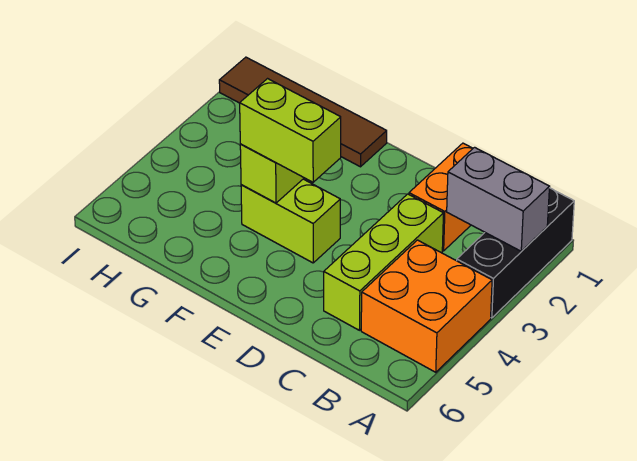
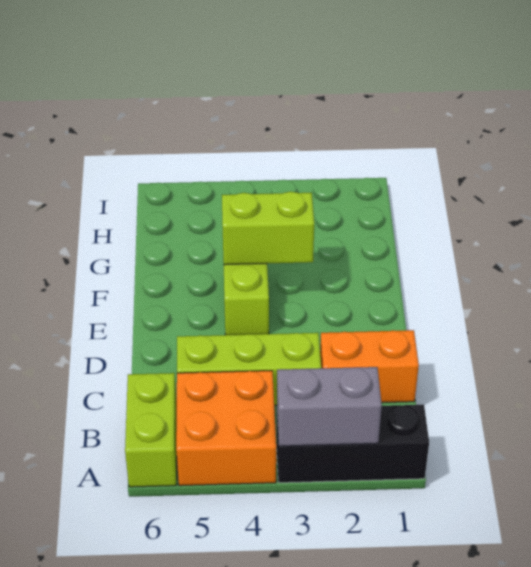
grey brick A2:B2 level 2 -> grey brick A2:A3 level 2
lime brick E4:F4 level 3 -> lime brick A6:B6 level 1
brown tile F1:I1 level 1 -> none

